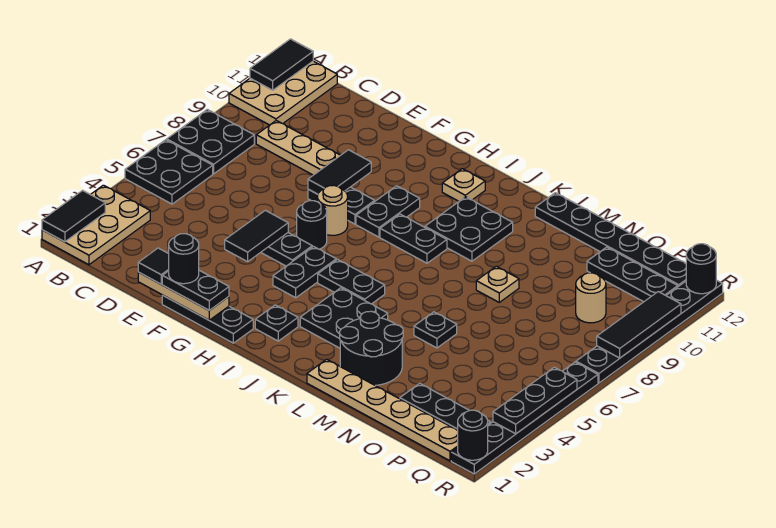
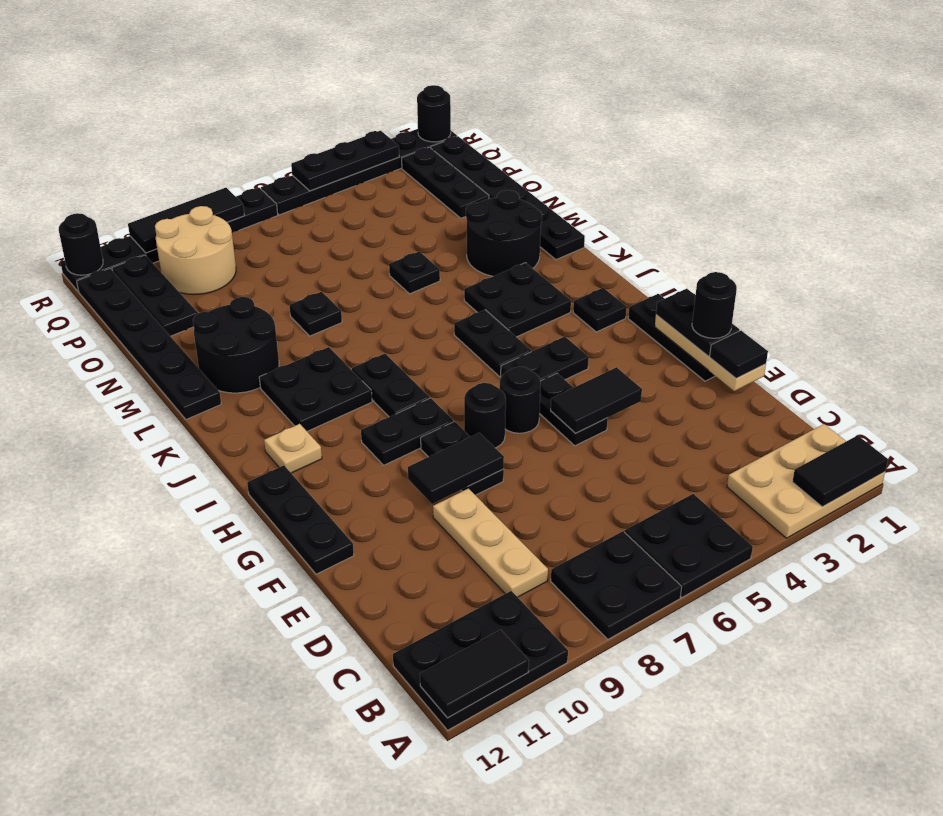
tan plate A10:B12 level 1 -> black plate A10:B12 level 1
none -> black plate F12:H12 level 1
tan round brick G7 level 1 -> black round brick G7 level 1
tan plate L1:Q1 level 1 -> black plate L1:Q1 level 1
none -> black round brick L10:M11 level 1
tan plate M8 level 1 -> black plate M8 level 1
tan round brick P9 level 1 -> tan round brick P9:Q10 level 1

